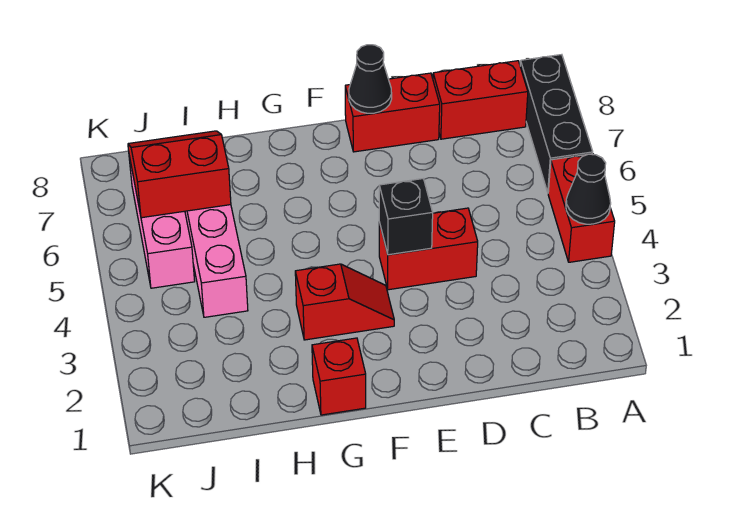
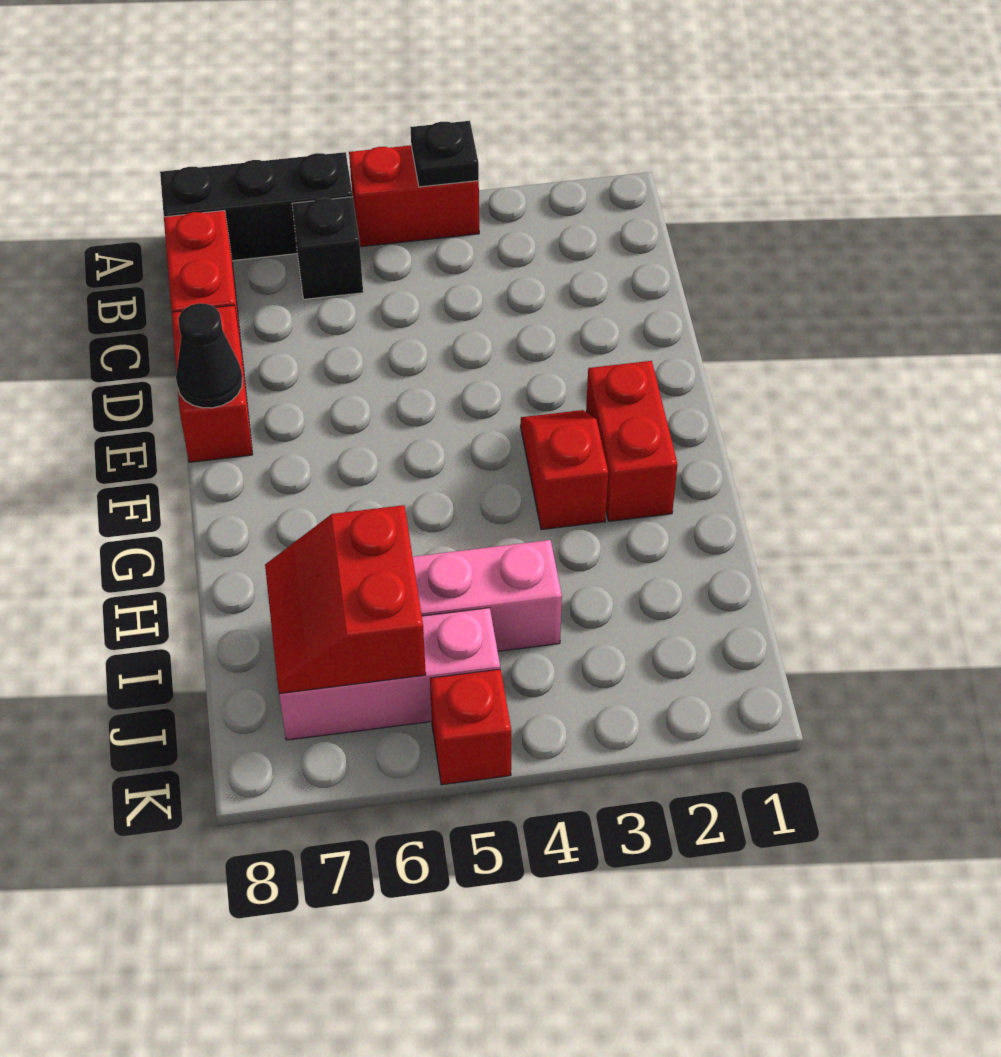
black cone A4 level 2 -> black plate A4 level 2
red brick D4:E4 level 1 -> red brick F2:G2 level 1
black brick E4 level 2 -> black brick B6 level 1
red brick G1 level 1 -> red brick K5 level 1

